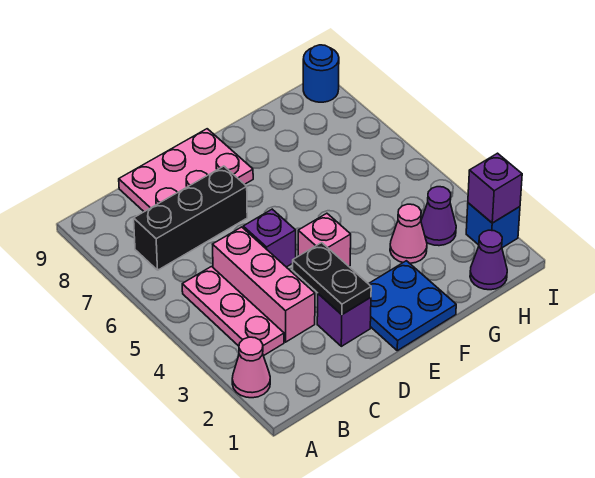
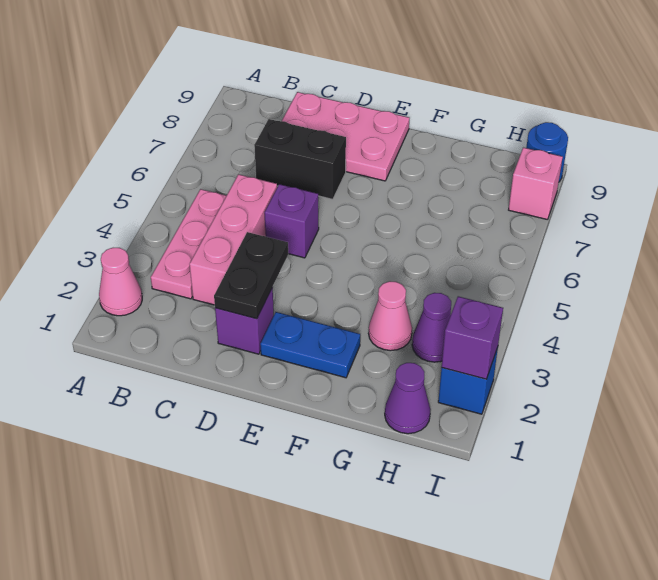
black brick B7:D7 level 1 -> black brick C7:D7 level 1
blue plate E1:F2 level 1 -> blue plate E2:F2 level 1
pink brick E4 level 1 -> pink brick I8 level 1

